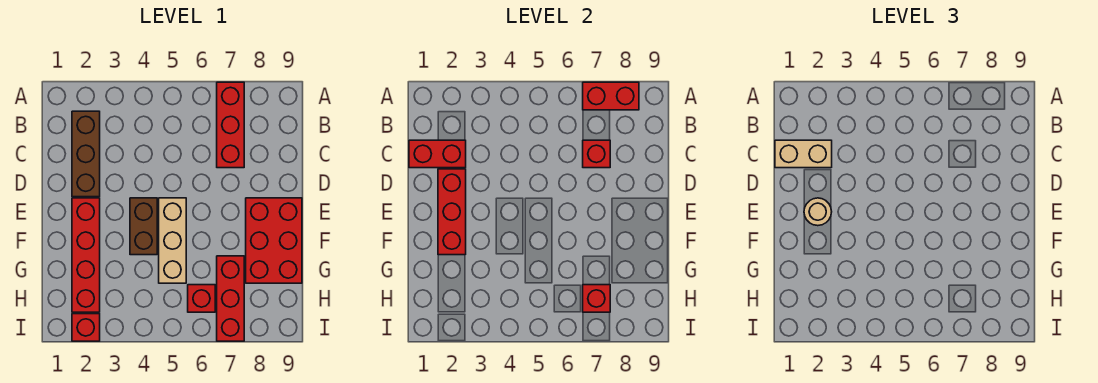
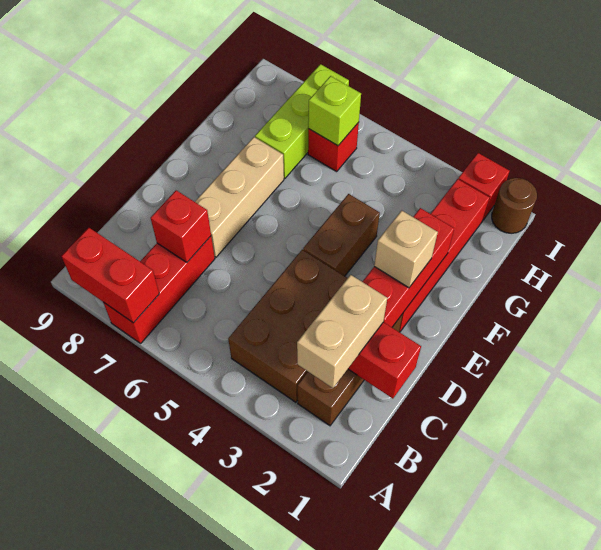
none -> brown brick B3:D4 level 1
tan brick C1:C2 level 3 -> tan brick B2:C2 level 3
tan round brick E2 level 3 -> tan brick E2 level 3
tan brick E5:G5 level 1 -> tan brick D7:F7 level 1
red brick E8:G9 level 1 -> none
red brick G7:I7 level 1 -> lime brick G7:I7 level 1
none -> lime brick H6 level 2
red brick H7 level 2 -> none
none -> brown round brick I1 level 1

